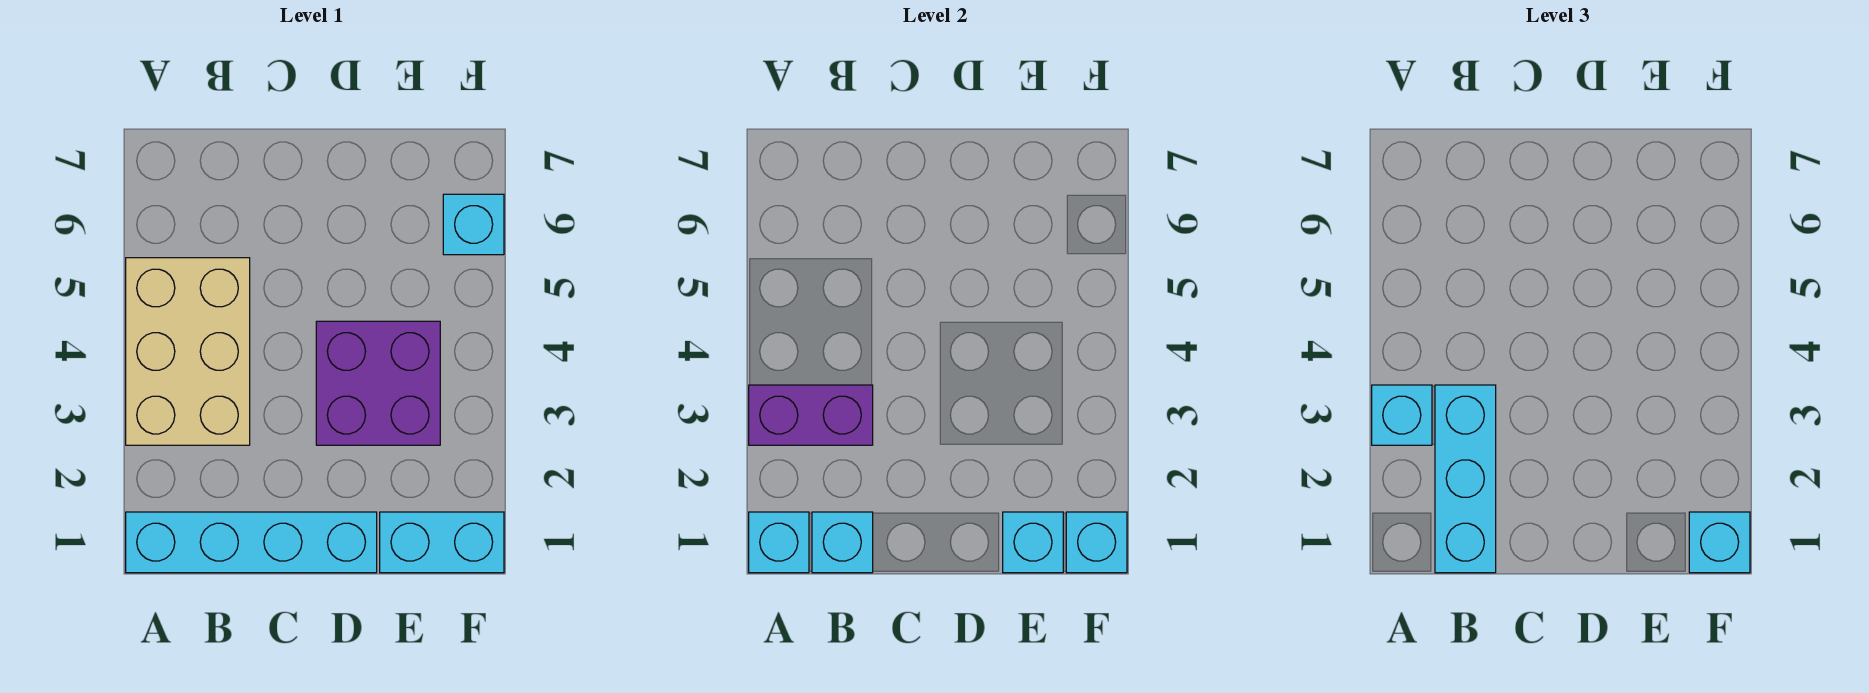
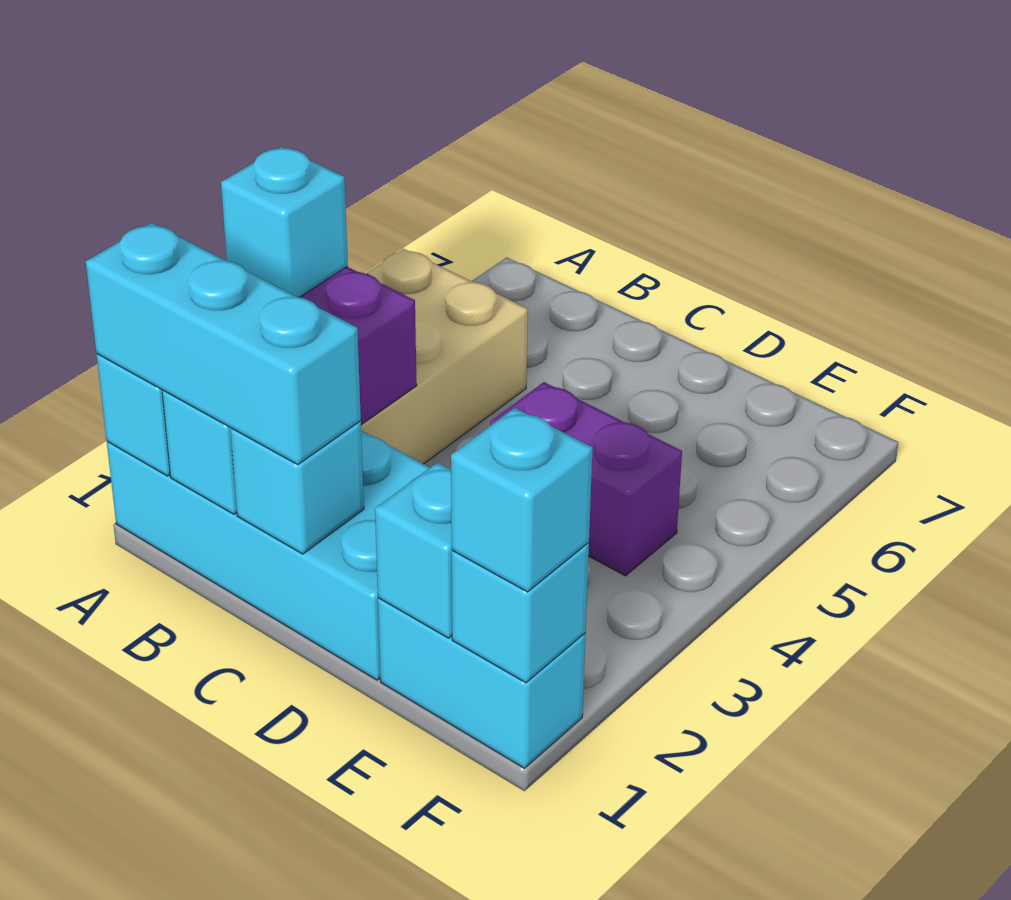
cyan brick A1:D1 level 1 -> cyan brick A1:D2 level 1
cyan brick B1:B3 level 3 -> cyan brick A1:C1 level 3
purple brick D3:E4 level 1 -> purple brick D4:E4 level 1
cyan brick F6 level 1 -> cyan brick C1 level 2

